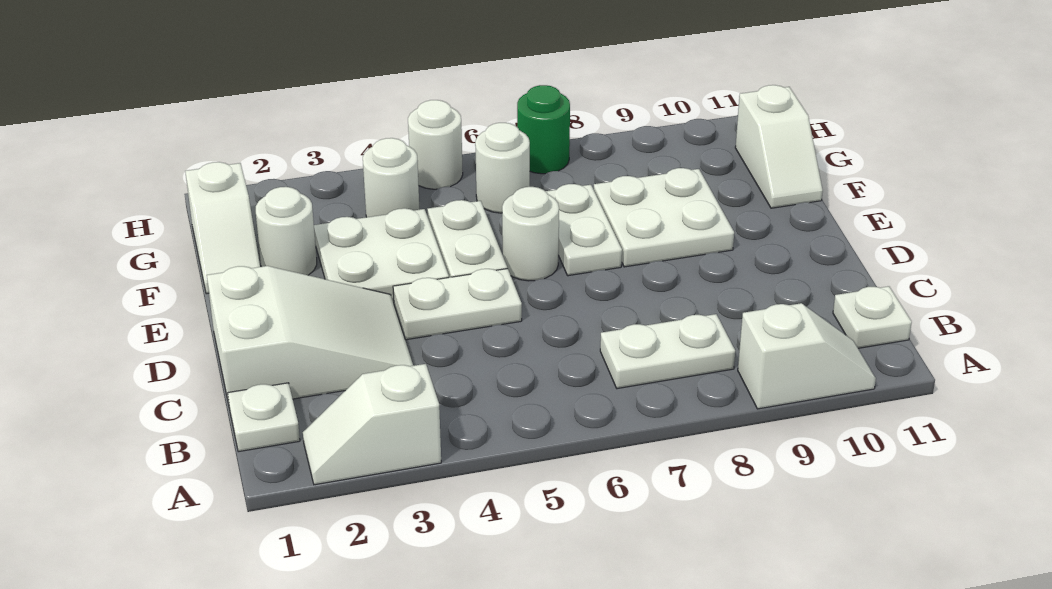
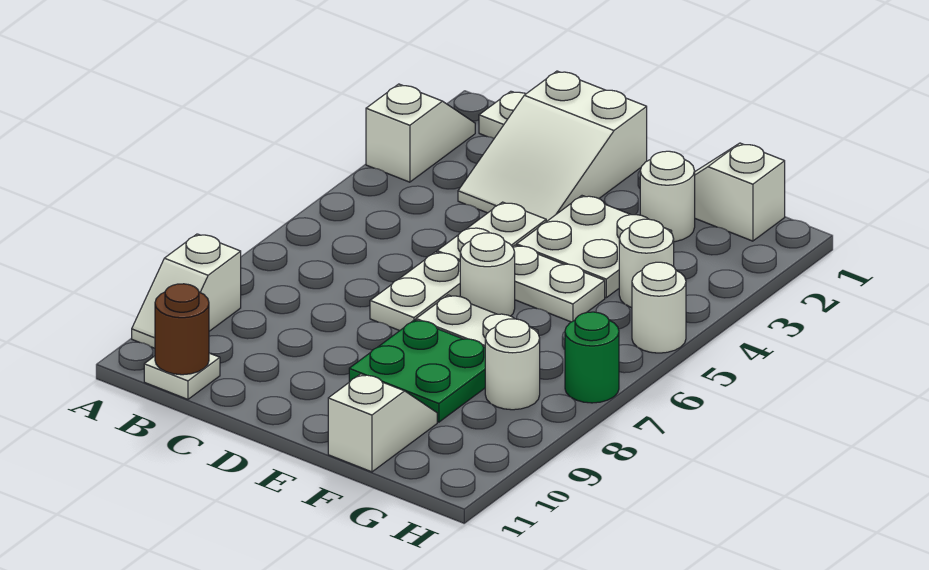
white plate B7:B8 level 1 -> white plate D6:D7 level 1
none -> brown round brick B11 level 2
white plate E8:F9 level 1 -> green plate E8:F9 level 1
white slope F11:G11 level 1 top G -> white slope F10:F11 level 1 top 11
white round brick G6 level 1 -> white round brick G8 level 1

